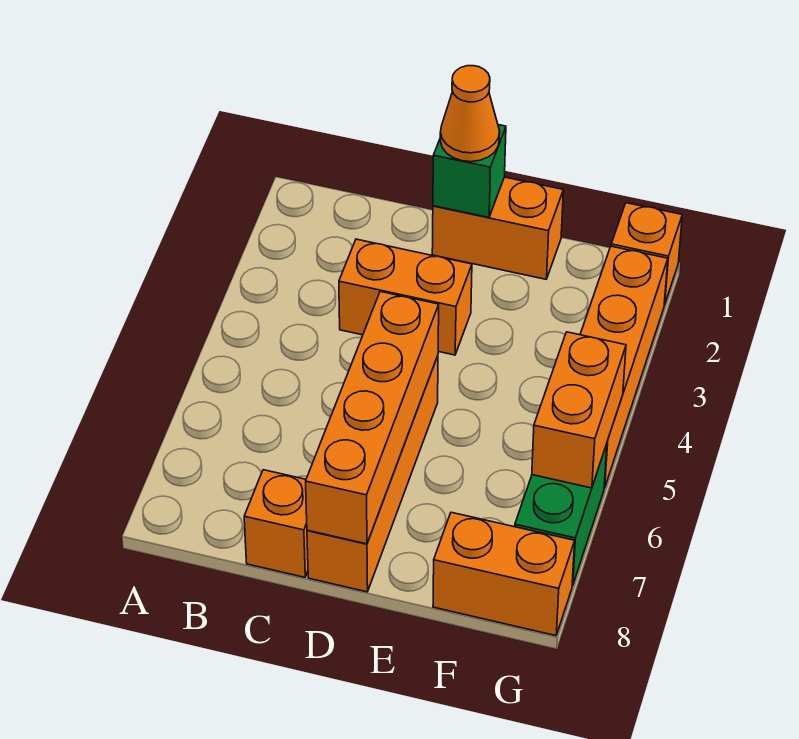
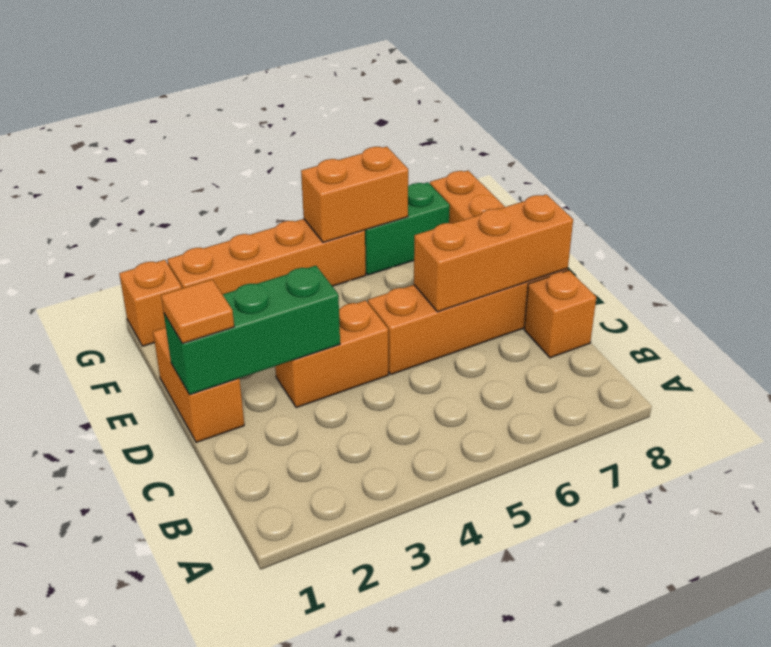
orange brick C3:D3 level 1 -> orange brick D3:D4 level 1
green brick D1 level 2 -> green brick D1:D3 level 2
orange cone D1 level 3 -> orange tile D1 level 3
orange brick D5:D8 level 2 -> orange brick D6:D8 level 2

